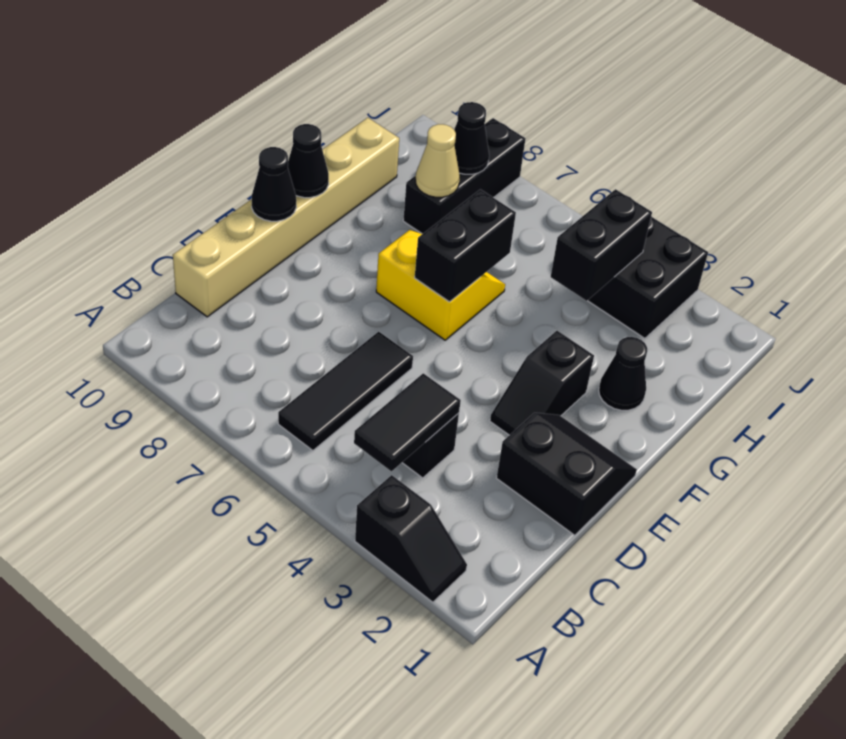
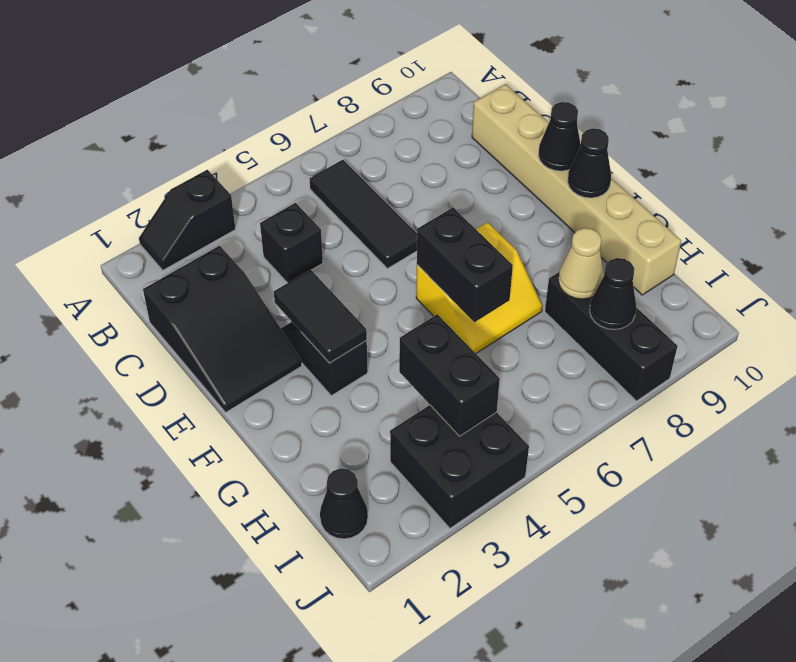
black tile B4:C4 level 2 -> black tile E3:F3 level 2
black slope D1:E2 level 1 top D -> black slope C1:E2 level 1 top C
black cone G2 level 1 -> black cone I1 level 1

